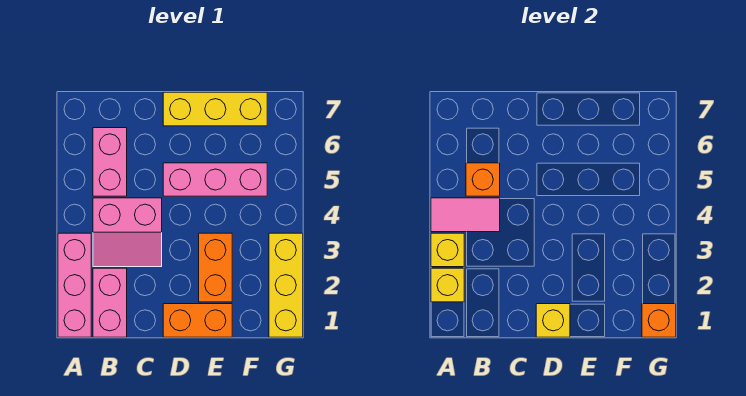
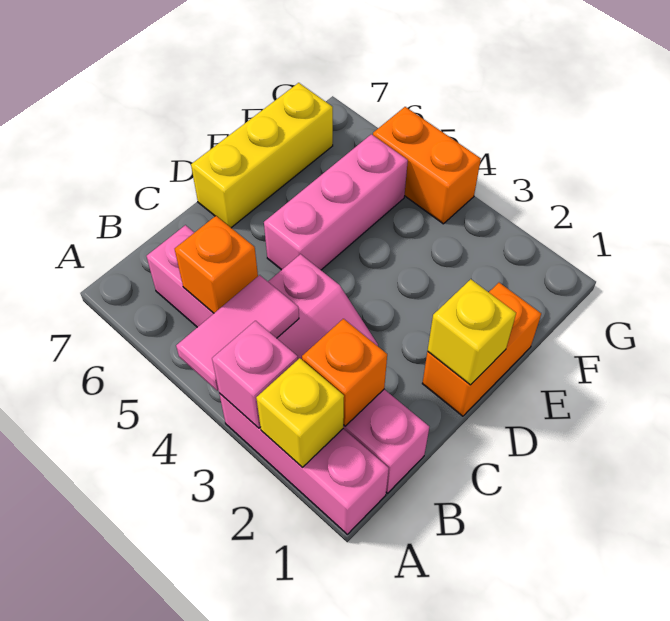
yellow brick A3 level 2 -> pink brick A3 level 2
orange brick E2:E3 level 1 -> orange brick G4:G5 level 1
yellow brick G1:G3 level 1 -> none
orange brick G1 level 2 -> orange brick B2 level 2

